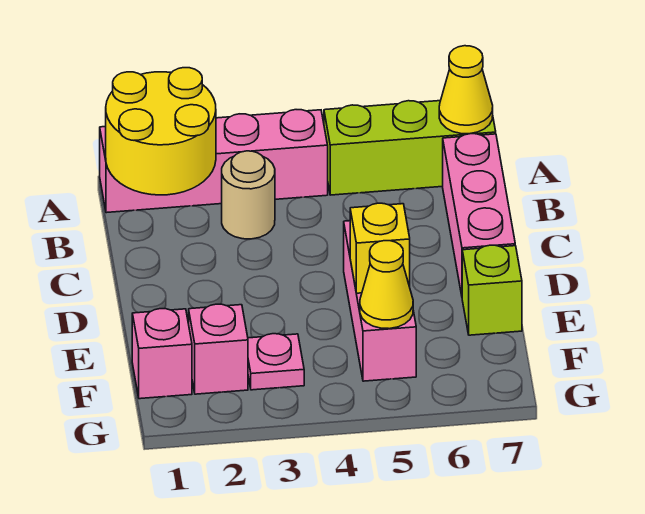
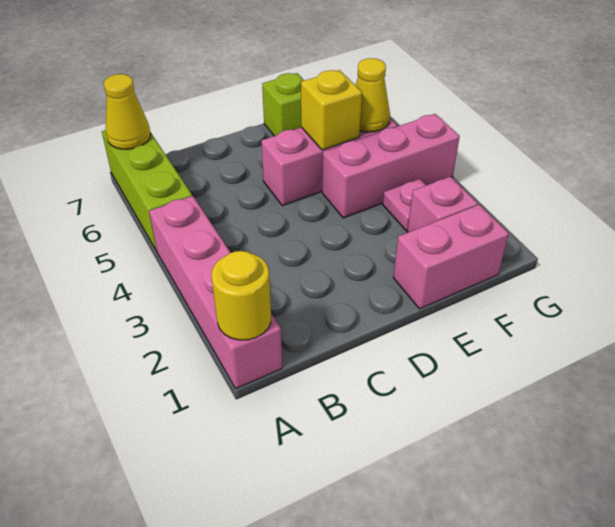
yellow round brick A1:B2 level 2 -> yellow round brick A1 level 2
tan round brick B3 level 1 -> none
pink brick B7:D7 level 1 -> pink brick E4:G4 level 1
pink brick F1 level 1 -> pink brick E1:F1 level 1

